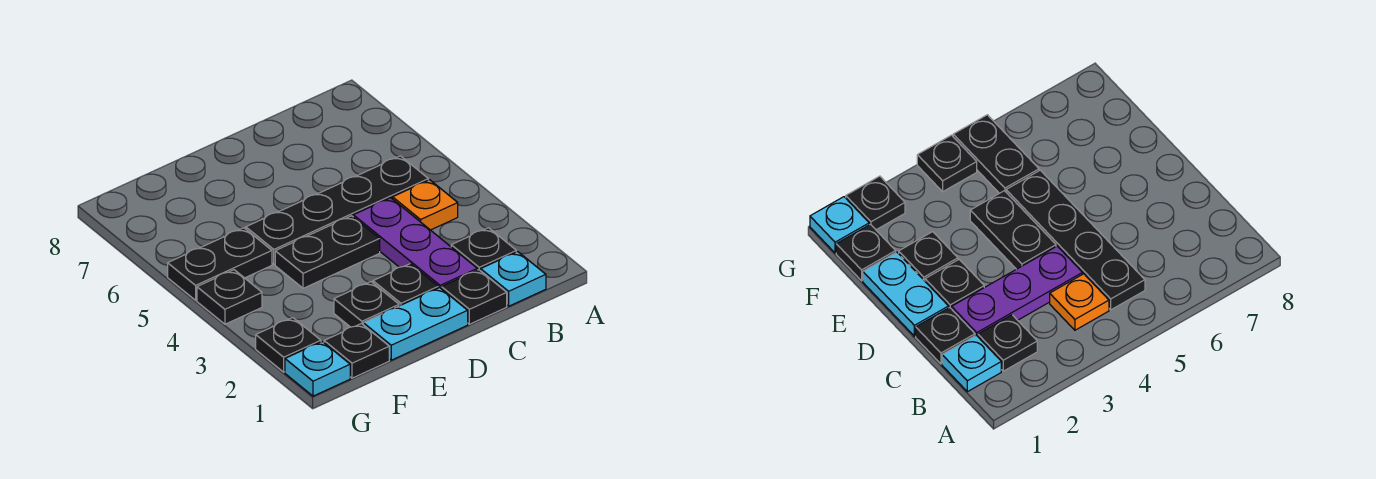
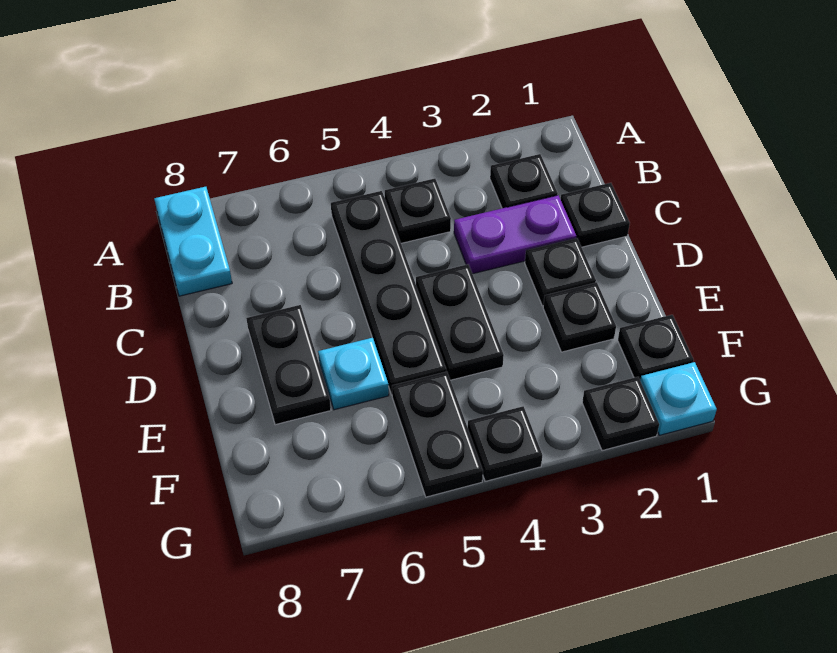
cyan plate B1 level 1 -> cyan plate E6 level 1
orange plate B4 level 1 -> black plate B4 level 1
purple plate C2:C4 level 1 -> purple plate C2:C3 level 1
cyan plate D1:E1 level 1 -> cyan plate A8:B8 level 1
none -> black plate D7:E7 level 1

